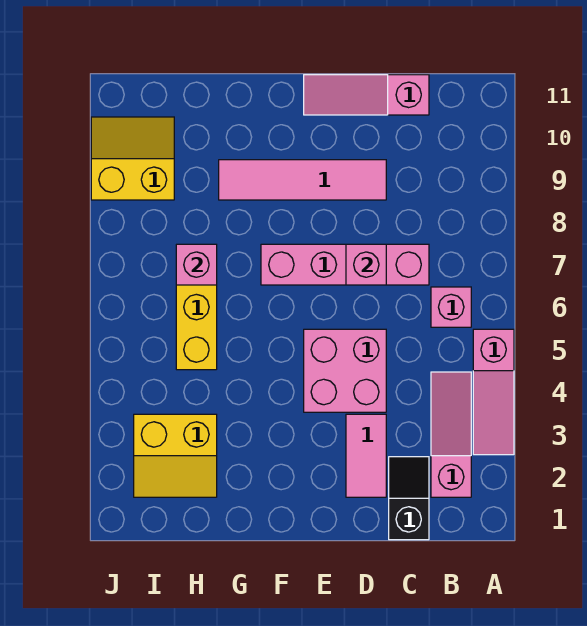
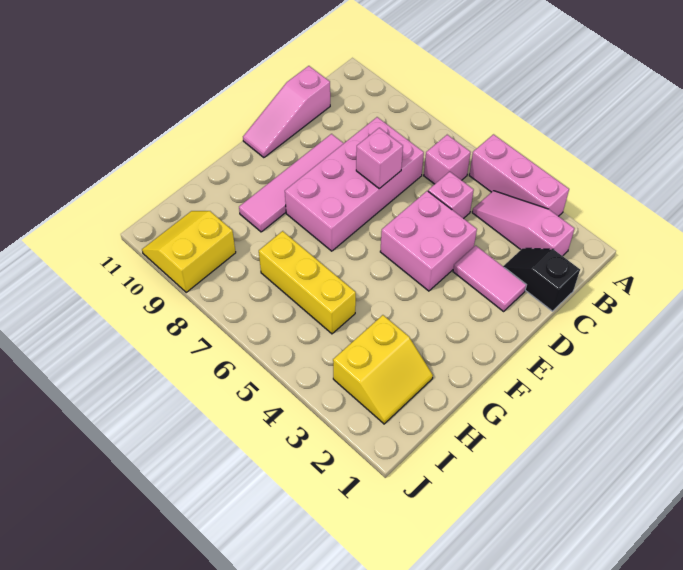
pink slope A3:A5 level 1 top 5 -> pink brick A3:A5 level 1
pink brick C7:F7 level 1 -> pink brick C7:F8 level 1
pink brick H7 level 2 -> pink brick C5 level 1

